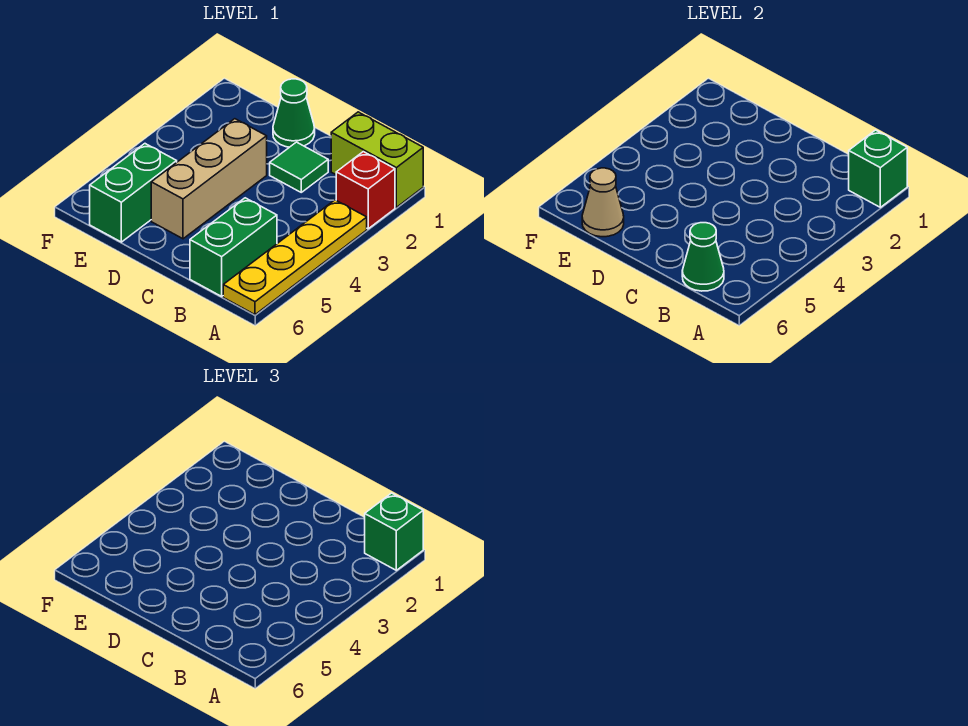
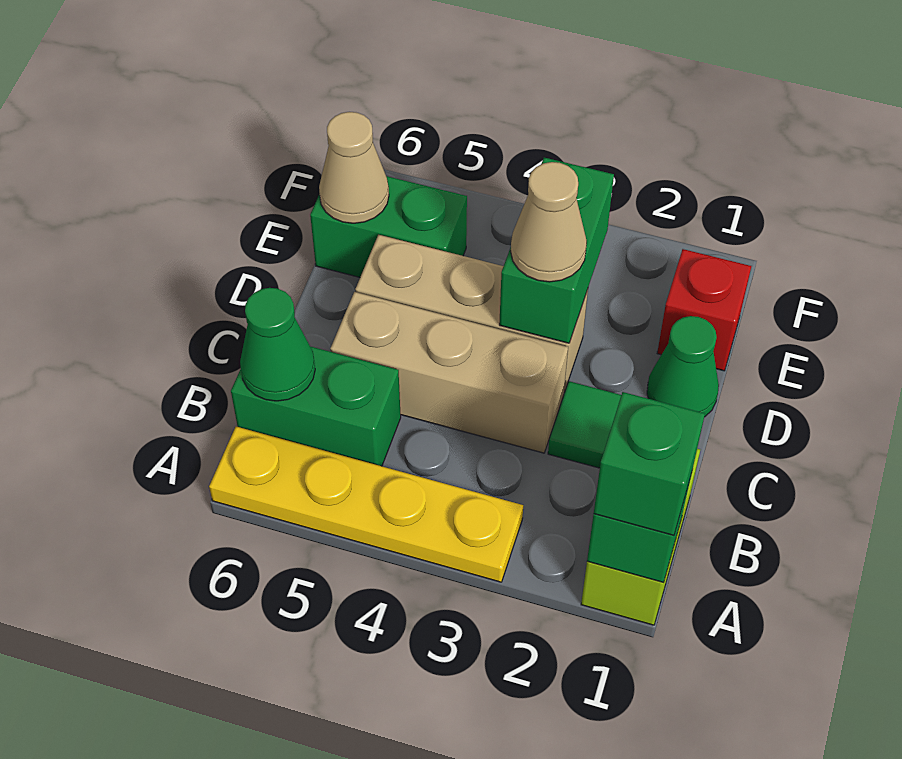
red brick A2 level 1 -> red brick E1 level 1
none -> tan brick C3:C5 level 1
none -> green brick D3:E3 level 2
none -> tan cone D3 level 3

